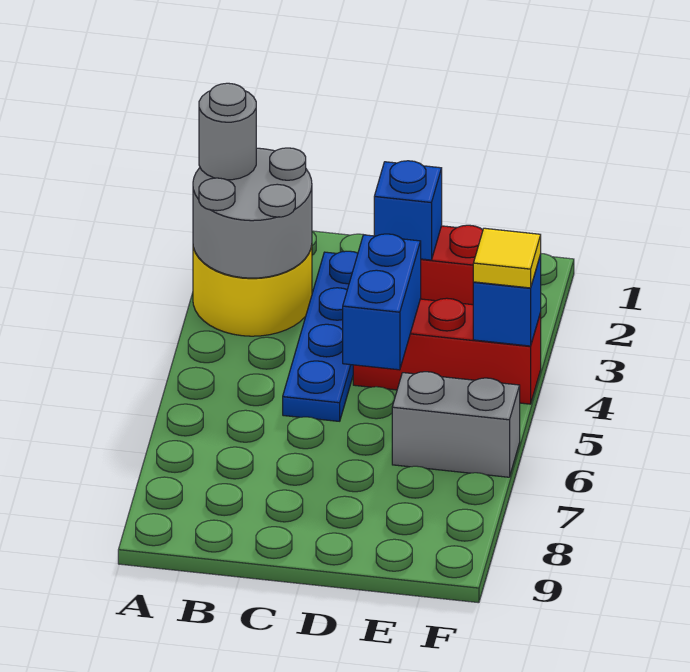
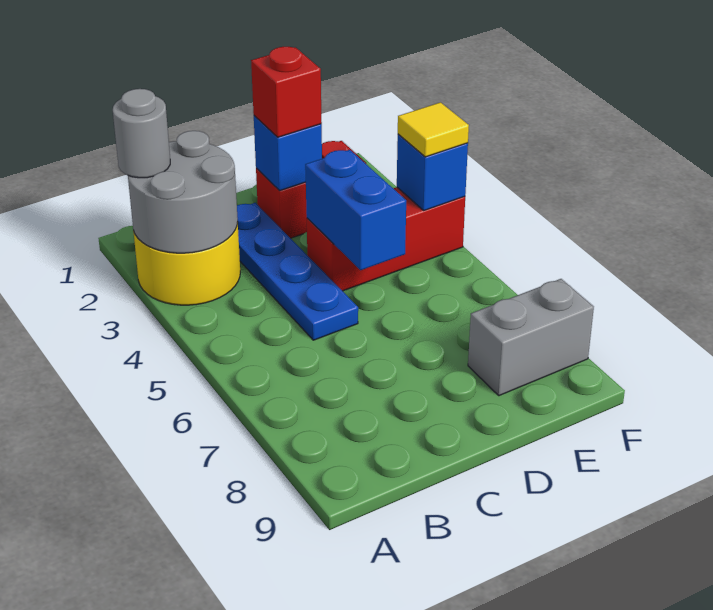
none -> red brick D2 level 3
grey brick E6:F6 level 1 -> grey brick E8:F8 level 1

